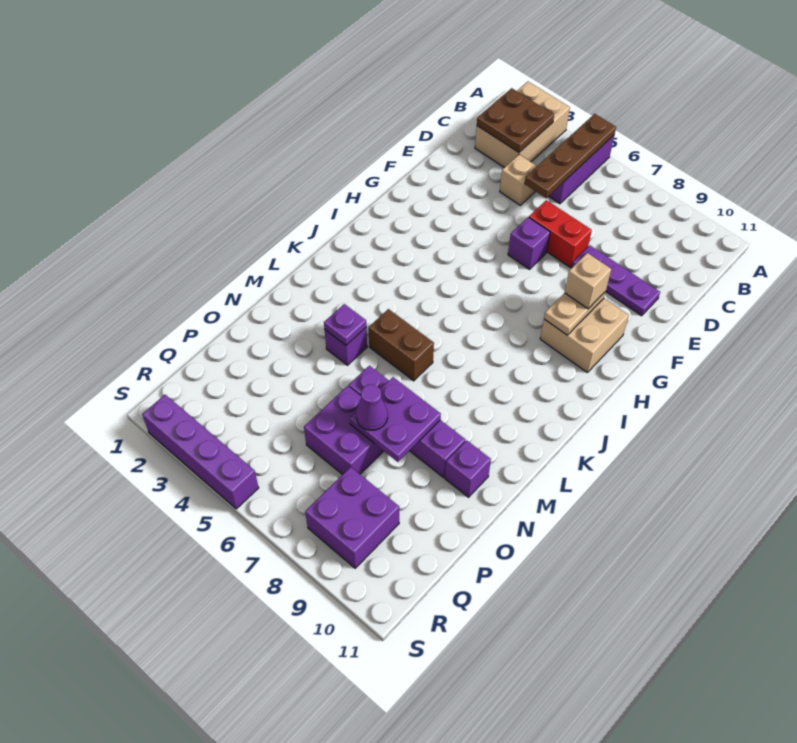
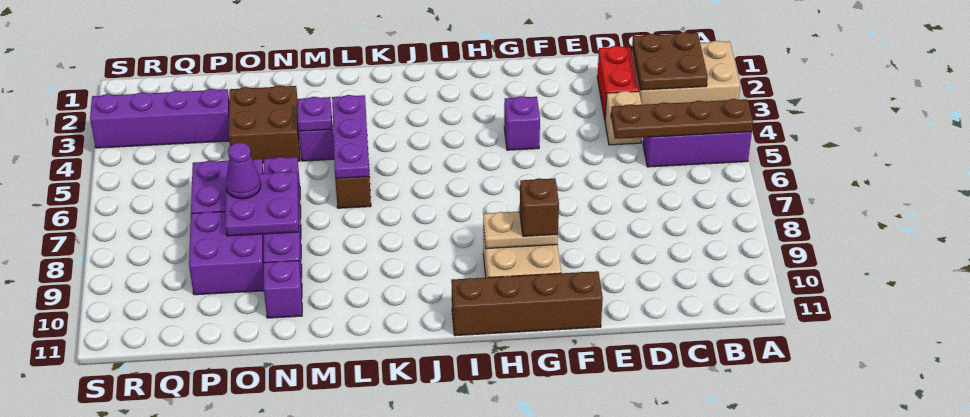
red brick E6:E7 level 1 -> red brick D2:D3 level 1
purple plate E8:E10 level 1 -> purple plate L4:L6 level 2
purple brick F6 level 1 -> purple brick G4 level 1
none -> brown brick F11:I11 level 1
tan brick G9 level 3 -> brown brick G9 level 3
none -> brown brick N3:O4 level 1
purple brick Q8:R9 level 1 -> purple brick O8:P9 level 1
purple brick S2:S5 level 1 -> purple brick P3:S3 level 1

